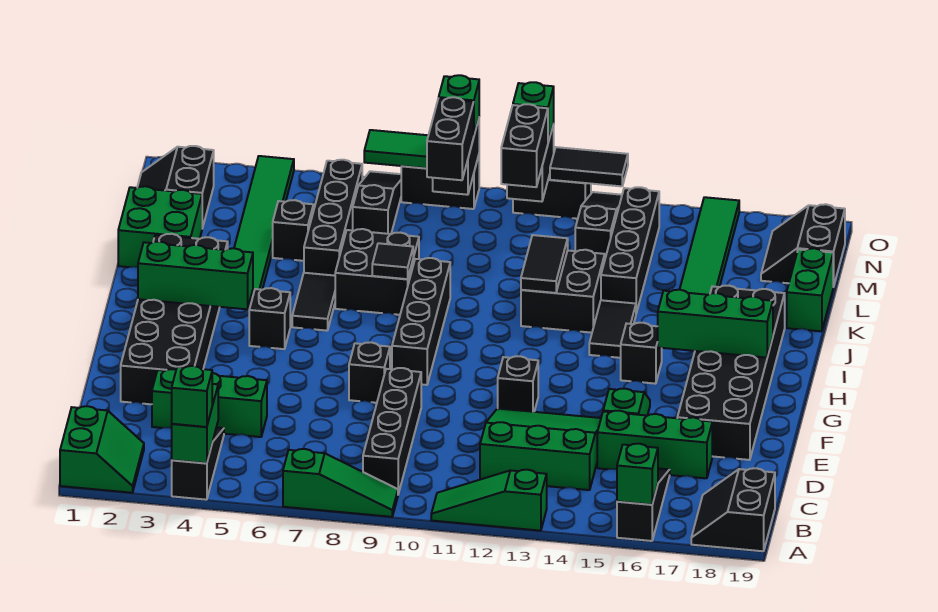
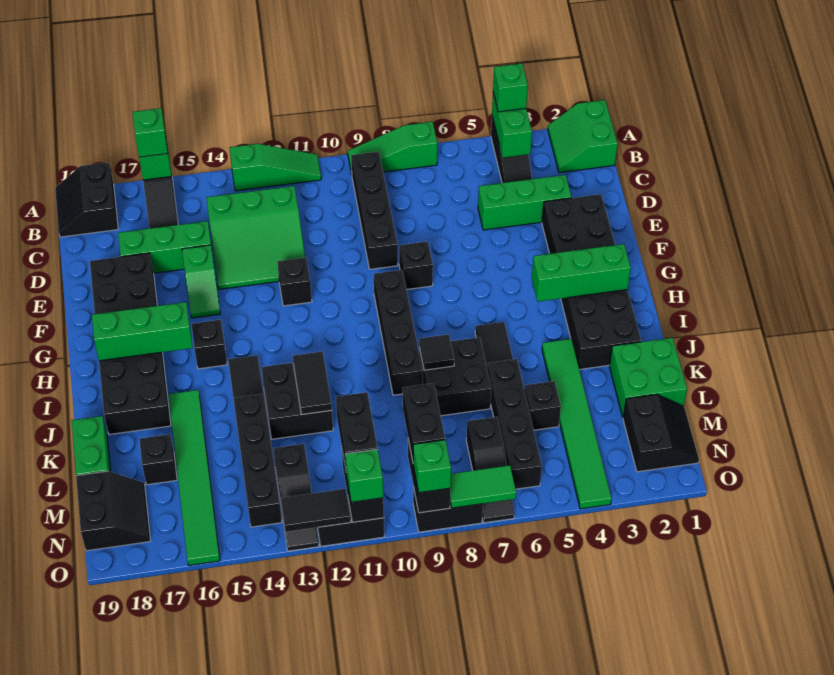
none -> green brick A16 level 3
black slope A18:B19 level 1 top 19 -> black slope A18:B19 level 1 top 18
black brick H5 level 1 -> black brick L17 level 1

